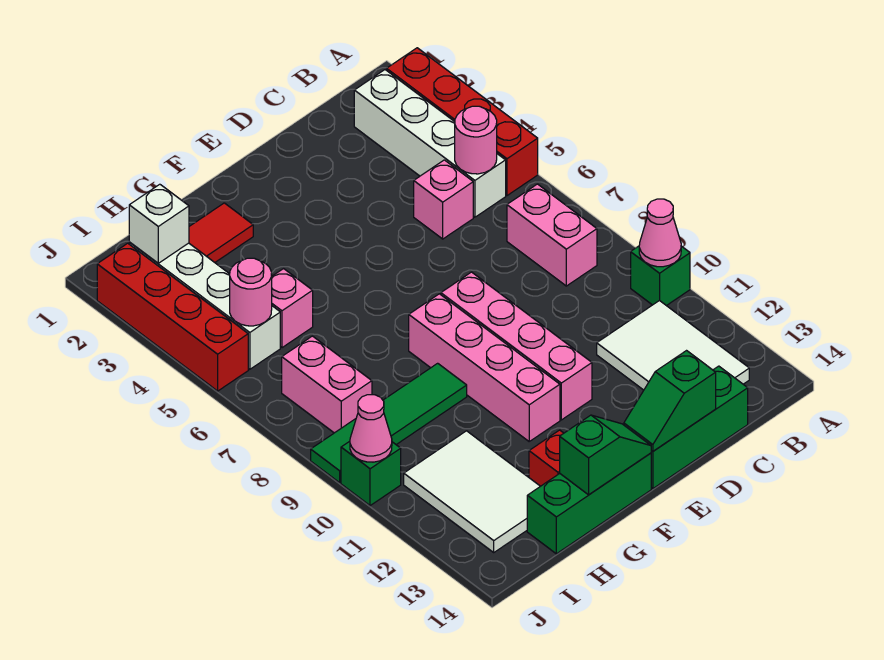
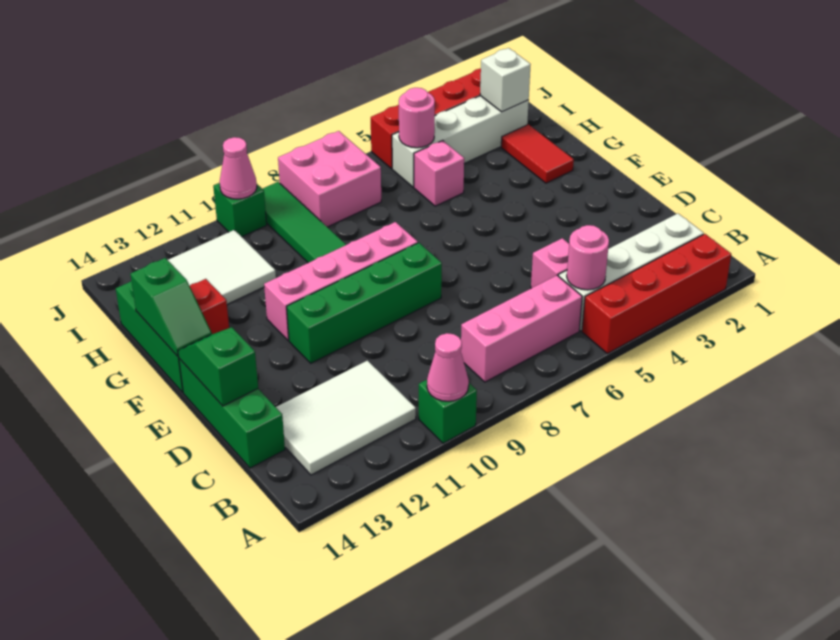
pink brick B7:B8 level 1 -> pink brick B6:B8 level 1
pink brick E8:E11 level 1 -> green brick E8:E11 level 1
pink brick I7:I8 level 1 -> pink brick I7:J8 level 1

